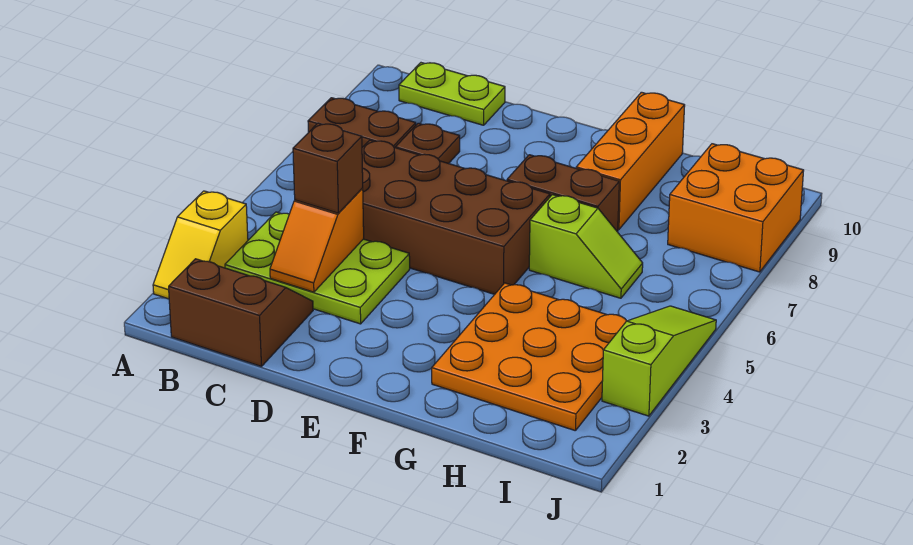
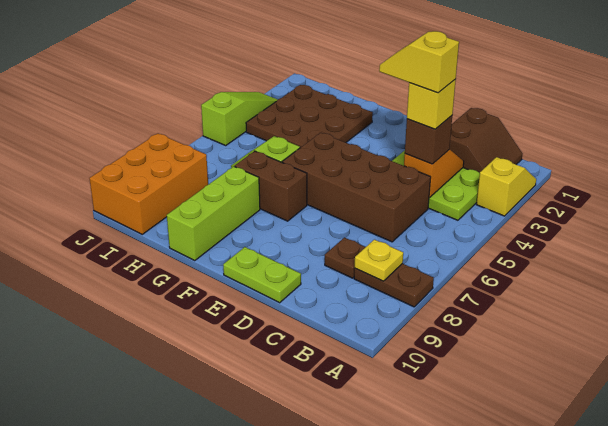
brown slope B1:C2 level 1 top 1 -> brown slope B1:C2 level 1 top C
none -> yellow plate B8 level 2
lime plate B10:C10 level 1 -> lime plate D10:E10 level 1
none -> yellow brick C4 level 4
none -> yellow slope C4:D4 level 5 top C
orange plate G2:I4 level 1 -> brown plate G2:I4 level 1
orange brick G8:G10 level 1 -> lime brick G8:G10 level 1
orange brick I8:J9 level 1 -> orange brick I8:J10 level 1
lime slope J3:J5 level 1 top 3 -> lime slope J3:J5 level 1 top 5

